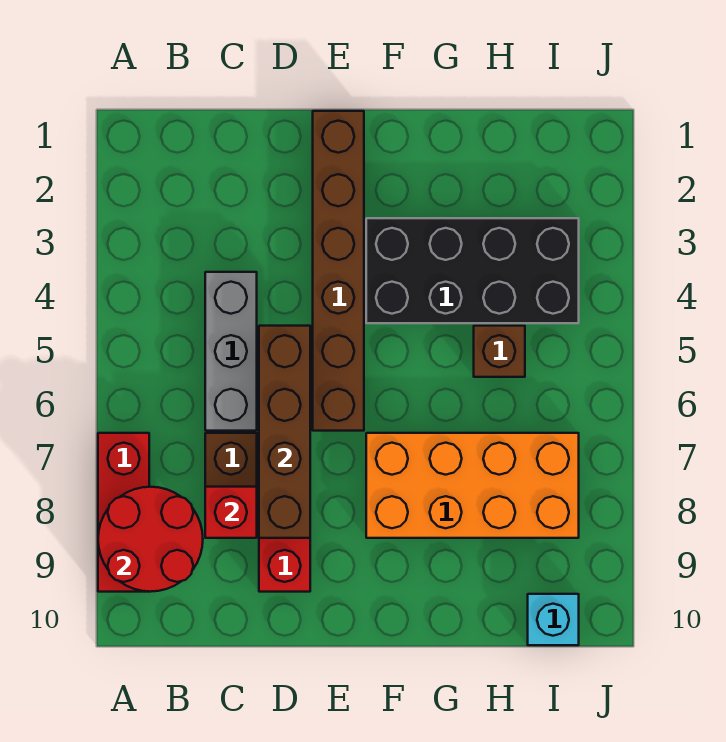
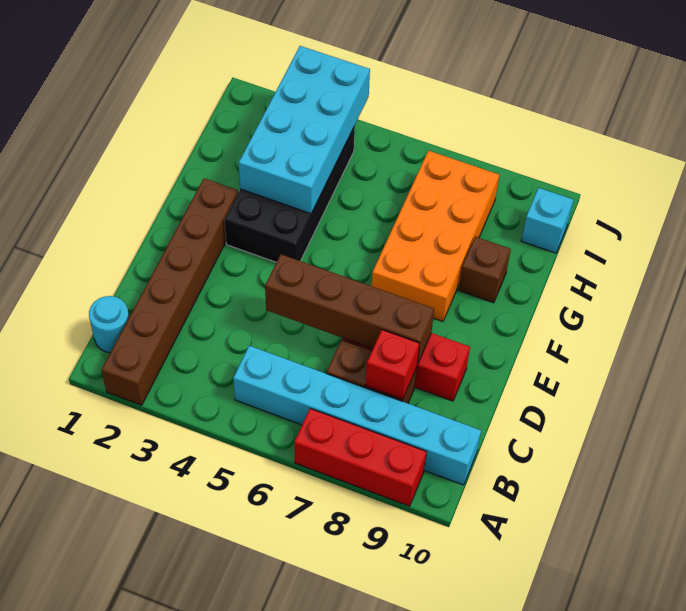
red round brick A8:B9 level 2 -> none
none -> cyan round brick B1 level 1
none -> cyan brick B5:B10 level 1
grey brick C4:C6 level 1 -> none
brown brick E1:E6 level 1 -> brown brick A2:F2 level 1
none -> cyan brick G3:J4 level 2
brown brick H5 level 1 -> brown brick G9 level 1

